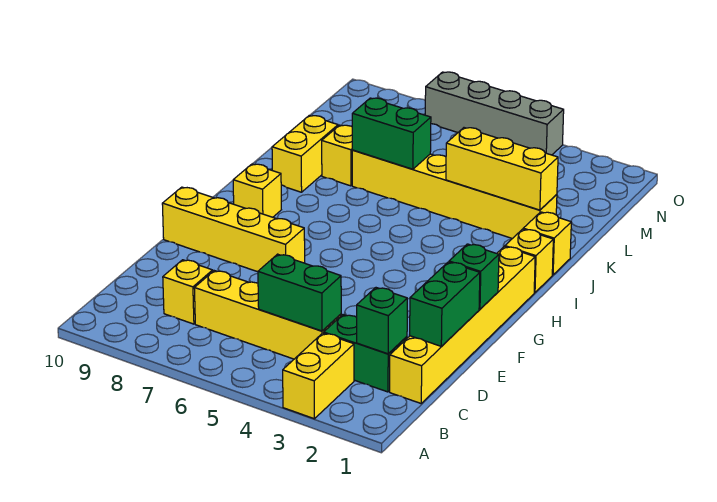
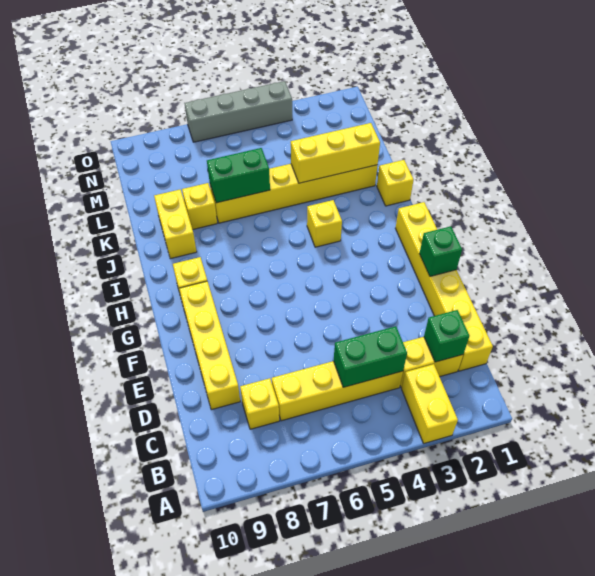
green brick C2:C3 level 1 -> yellow brick C2:C3 level 1
green brick D1:E1 level 2 -> none
yellow brick F7:F10 level 1 -> yellow brick D9:G9 level 1
yellow brick I1 level 1 -> yellow brick I4 level 1

